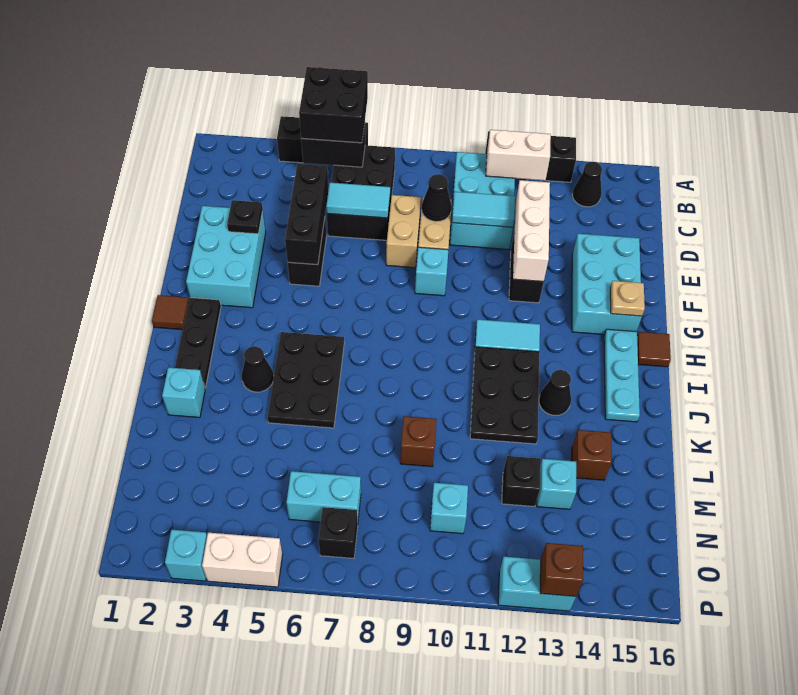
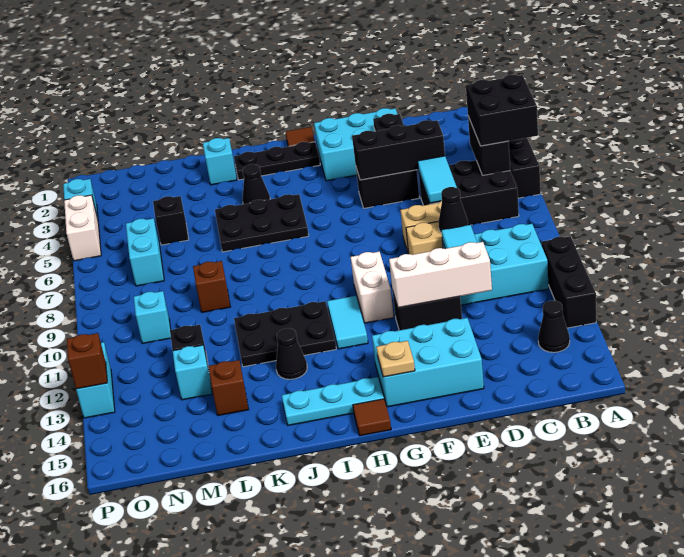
white brick B11:B12 level 2 -> white brick G10:G11 level 1
cyan brick F9 level 1 -> none
black brick O7 level 1 -> black brick M5 level 1

